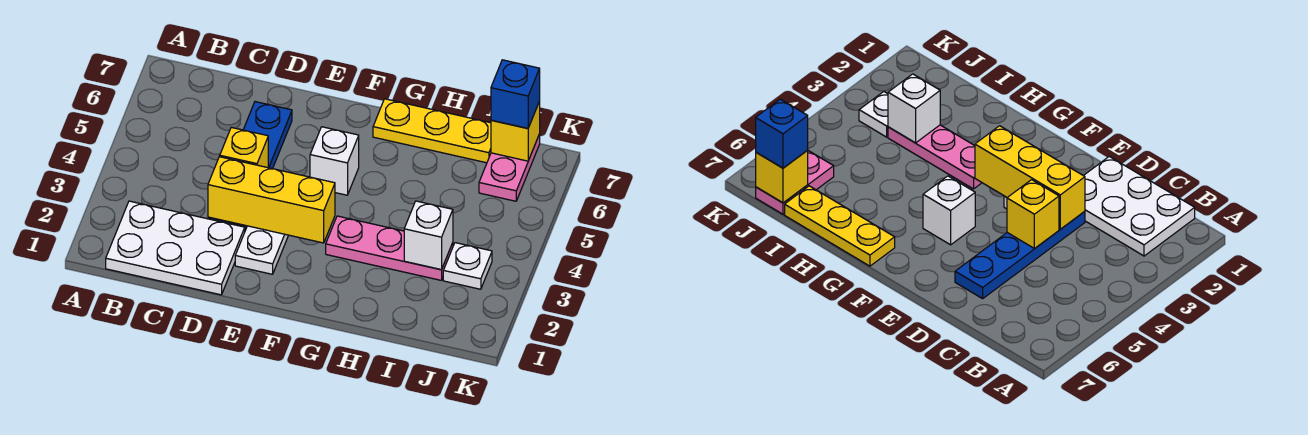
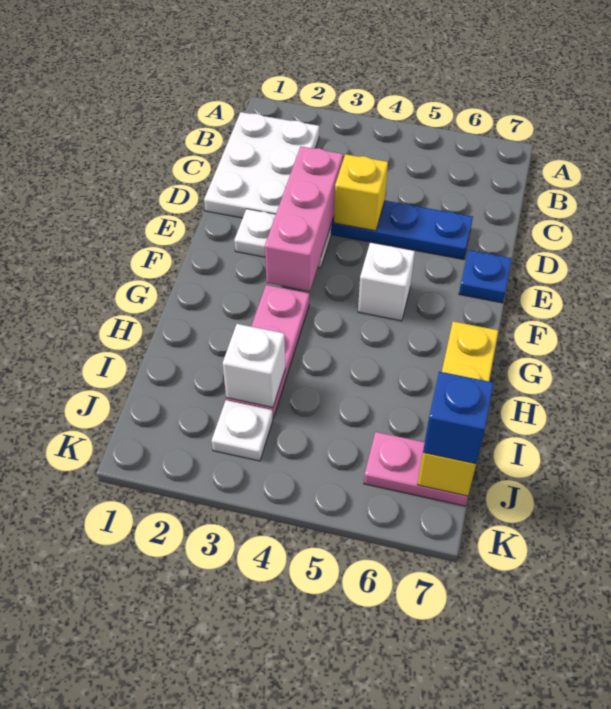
yellow brick D3:F3 level 2 -> pink brick D3:F3 level 2
none -> blue plate E7 level 1

